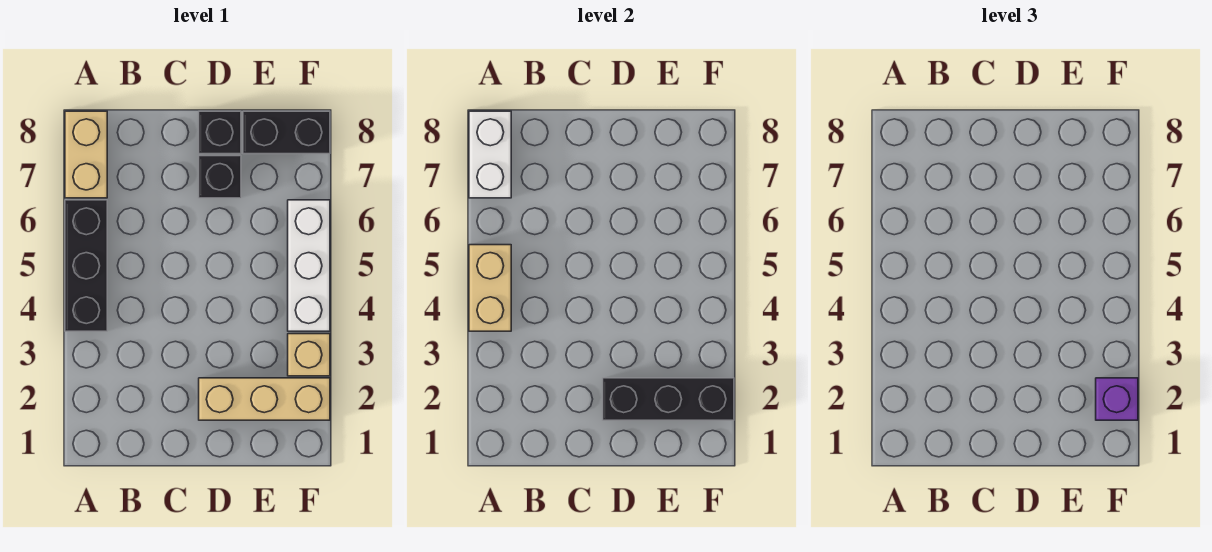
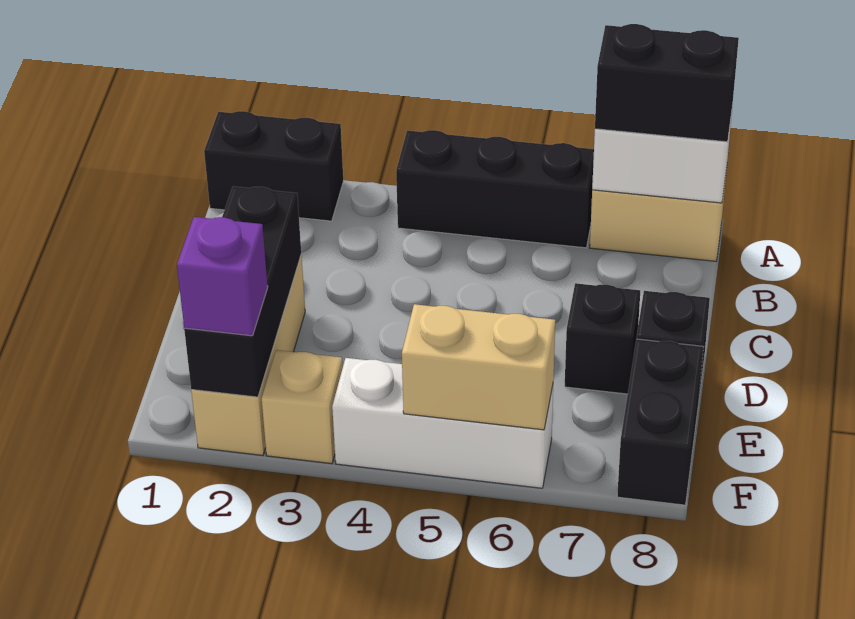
none -> black brick A1:A2 level 1
tan brick A4:A5 level 2 -> tan brick F5:F6 level 2
none -> black brick A7:A8 level 3

